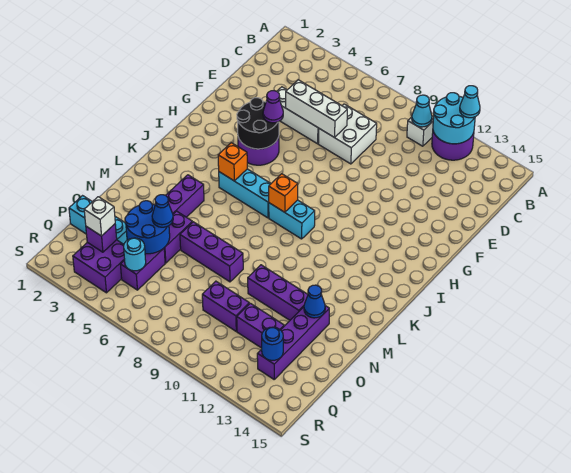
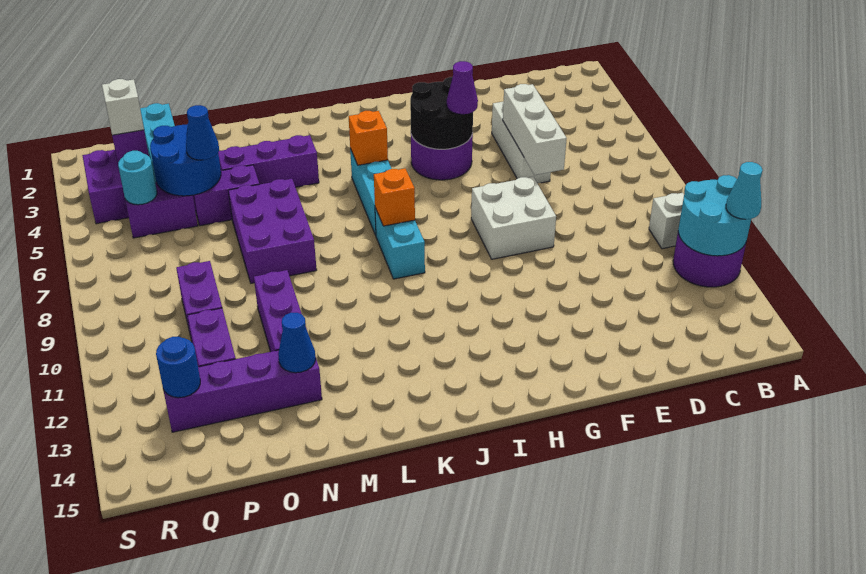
cyan cone B10 level 2 -> none
white brick D7:E8 level 1 -> white brick F8:G9 level 1
purple brick N6:N8 level 1 -> purple brick M6:N8 level 1

